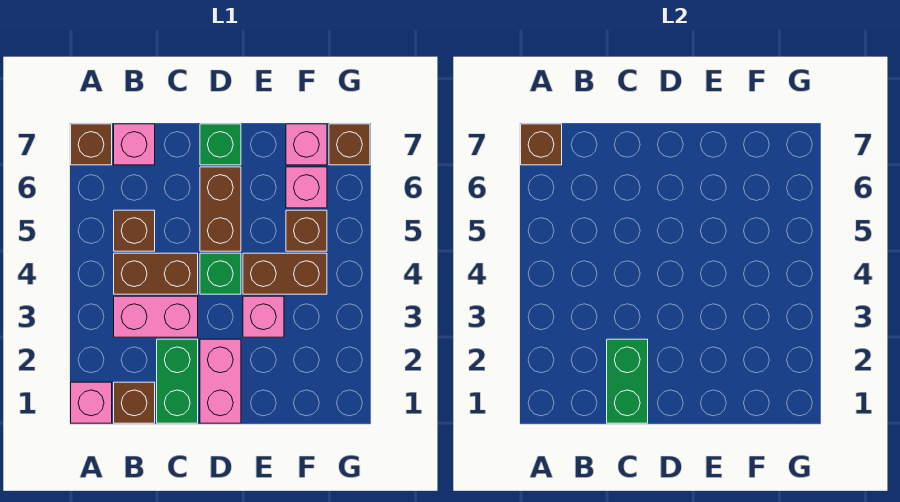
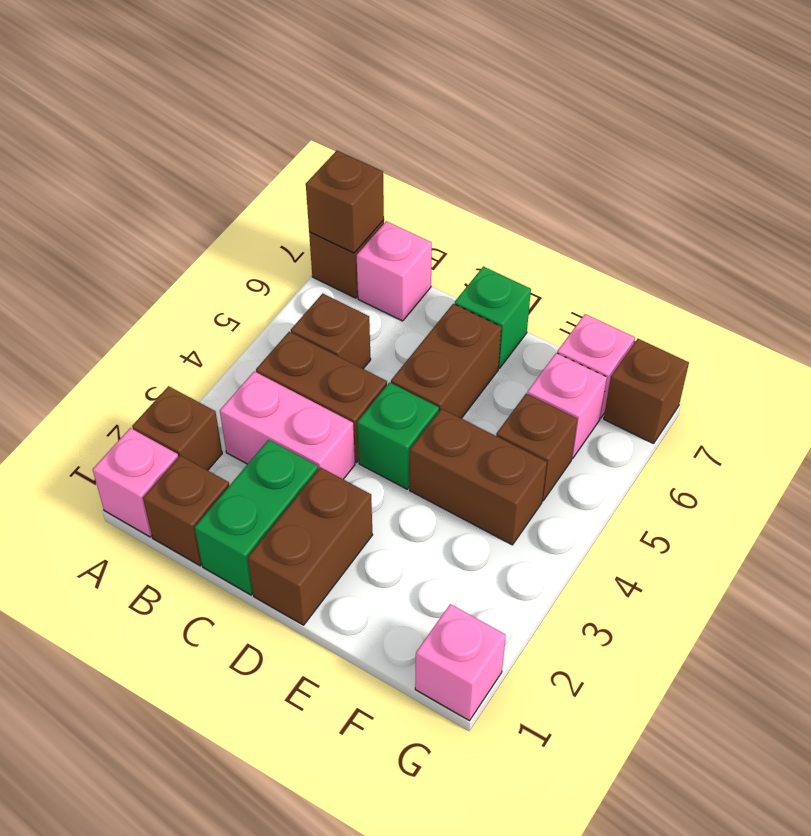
none -> brown brick A2 level 1
green brick C1:C2 level 2 -> none
pink brick D1:D2 level 1 -> brown brick D1:D2 level 1
pink brick E3 level 1 -> pink brick G1 level 1

